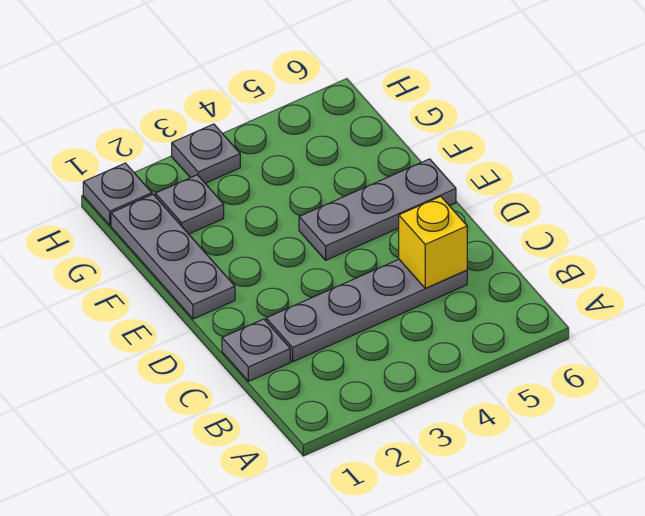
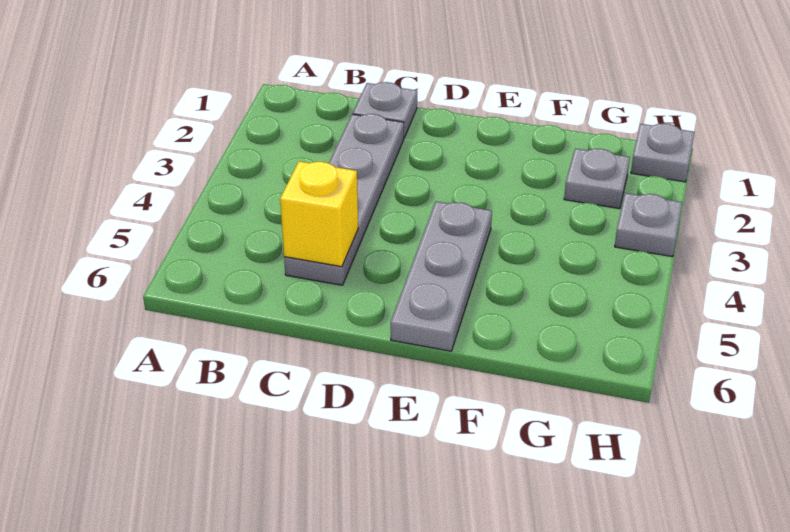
grey plate E1:G1 level 1 -> none

